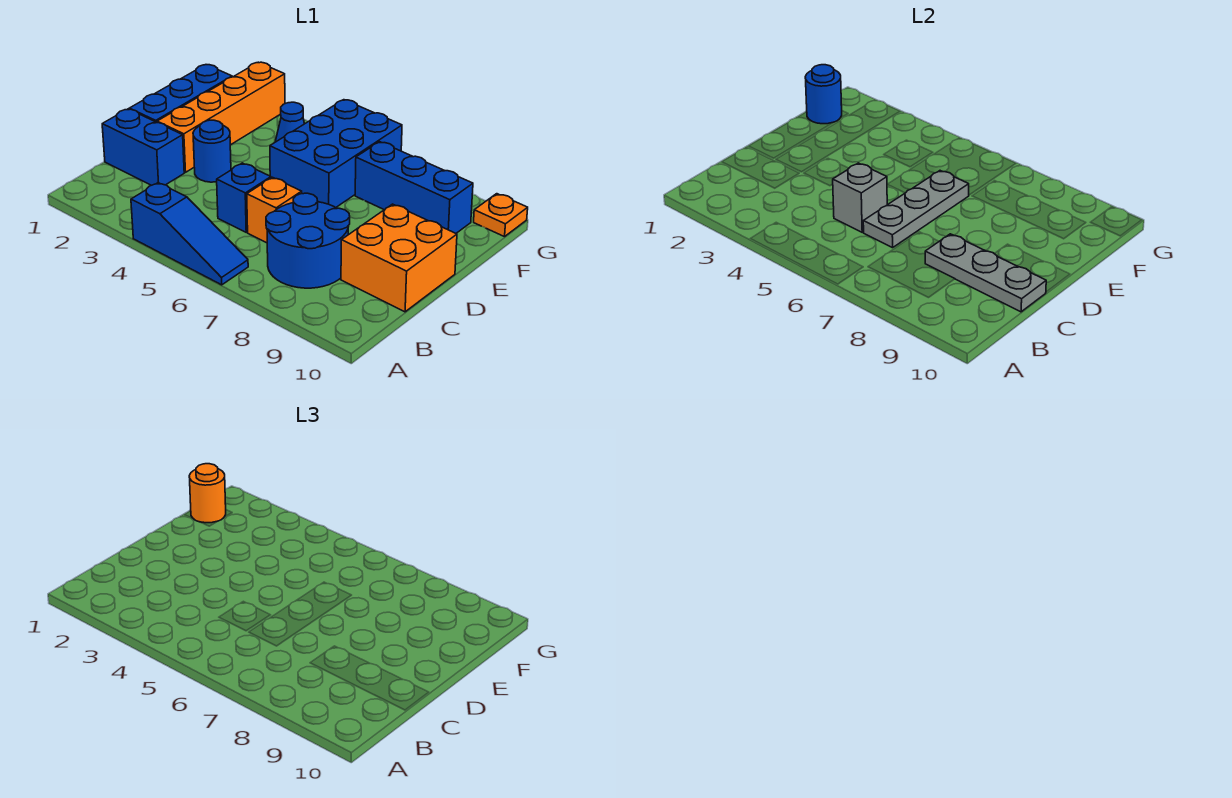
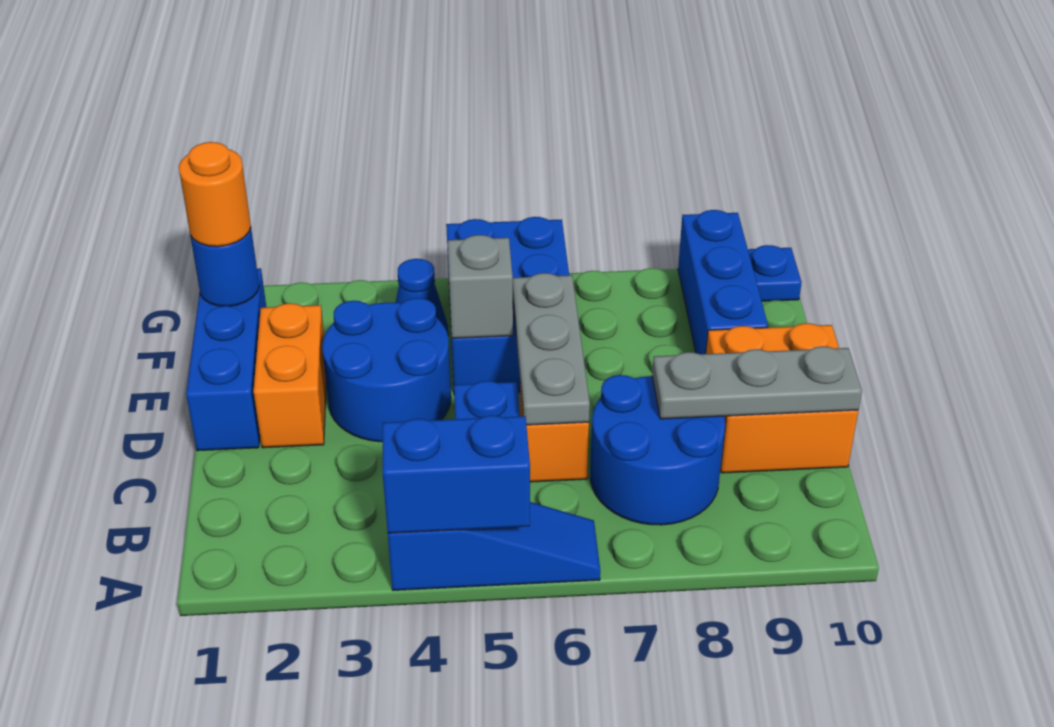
blue brick C1:C2 level 1 -> blue brick A4:A5 level 2
grey brick C5 level 2 -> grey brick E5 level 2
orange brick D2:G2 level 1 -> orange brick D2:E2 level 1
blue round brick D3 level 1 -> blue round brick D3:E4 level 1
blue brick F7:F9 level 1 -> blue brick E9:G9 level 1
orange plate G10 level 1 -> blue plate G10 level 1

